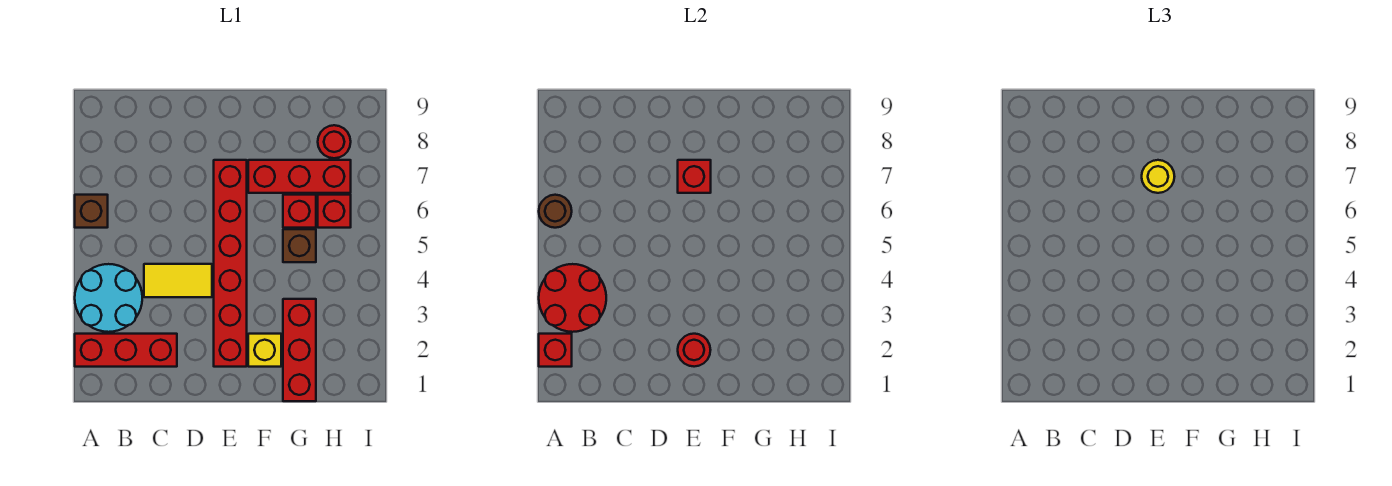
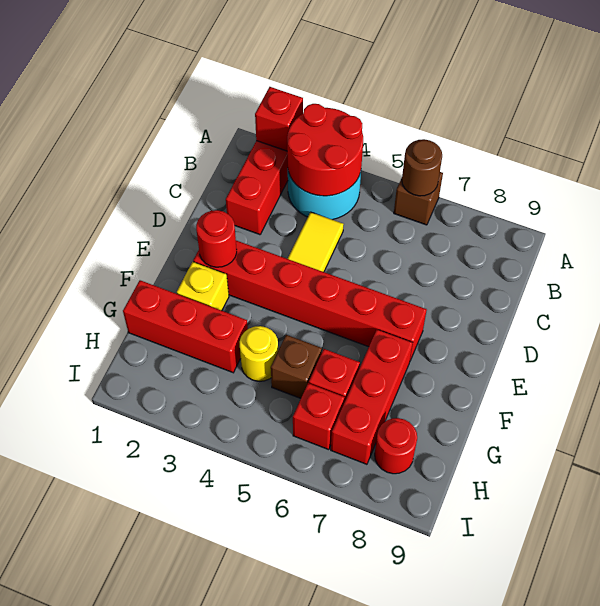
red brick E7 level 2 -> none
yellow round brick E7 level 3 -> yellow round brick G4 level 1

